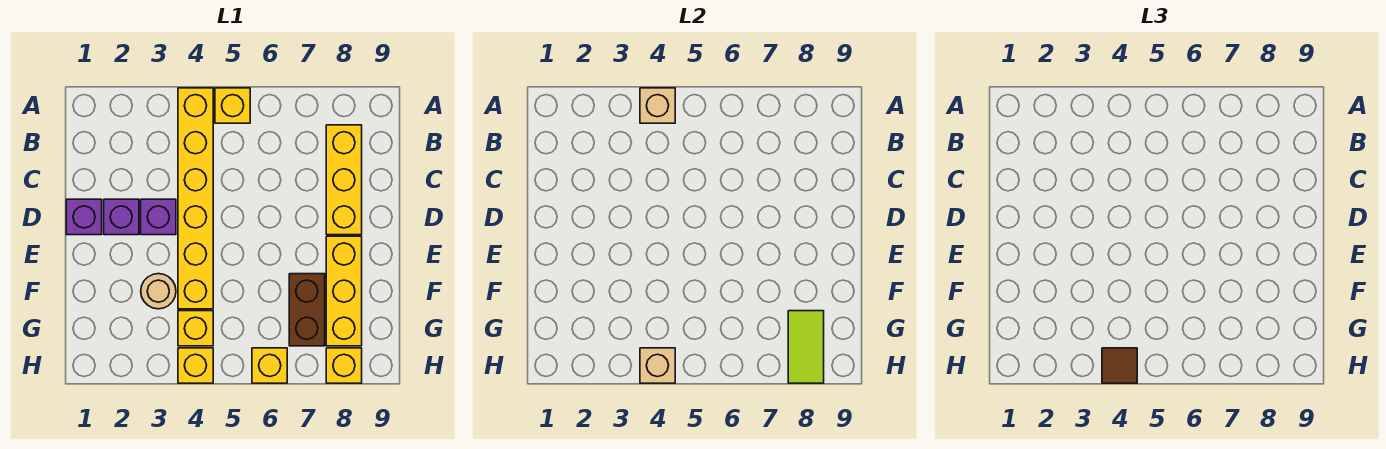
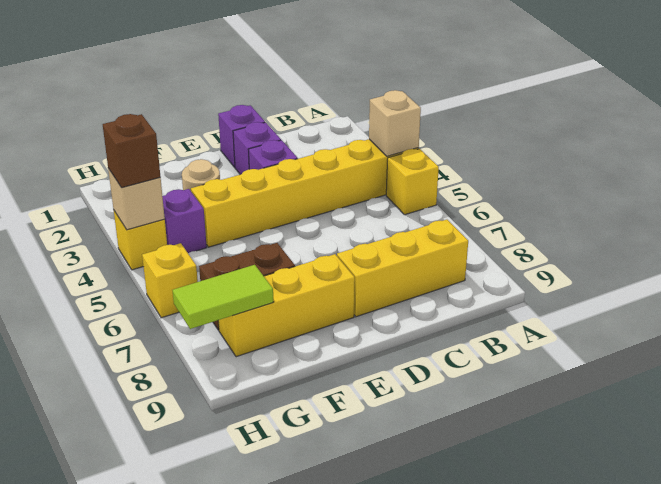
yellow brick G4 level 1 -> purple brick G4 level 1
brown tile H4 level 3 -> brown brick H4 level 3
yellow brick H8 level 1 -> none

